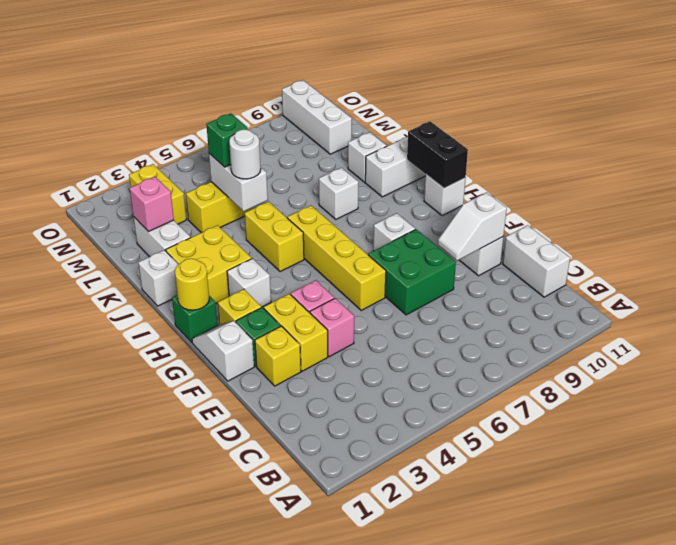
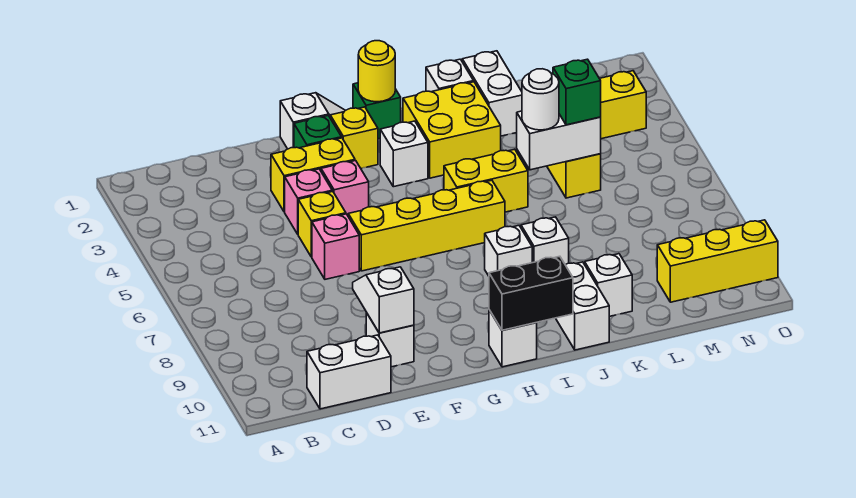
yellow brick E2 level 1 -> yellow brick E5 level 1
green brick E7:F8 level 1 -> none
white brick G8 level 1 -> white brick I8 level 1
white brick K2:L2 level 1 -> white brick K1:K2 level 1
pink brick L2 level 2 -> pink brick E6 level 1
white brick M10:O10 level 1 -> yellow brick M10:O10 level 1

